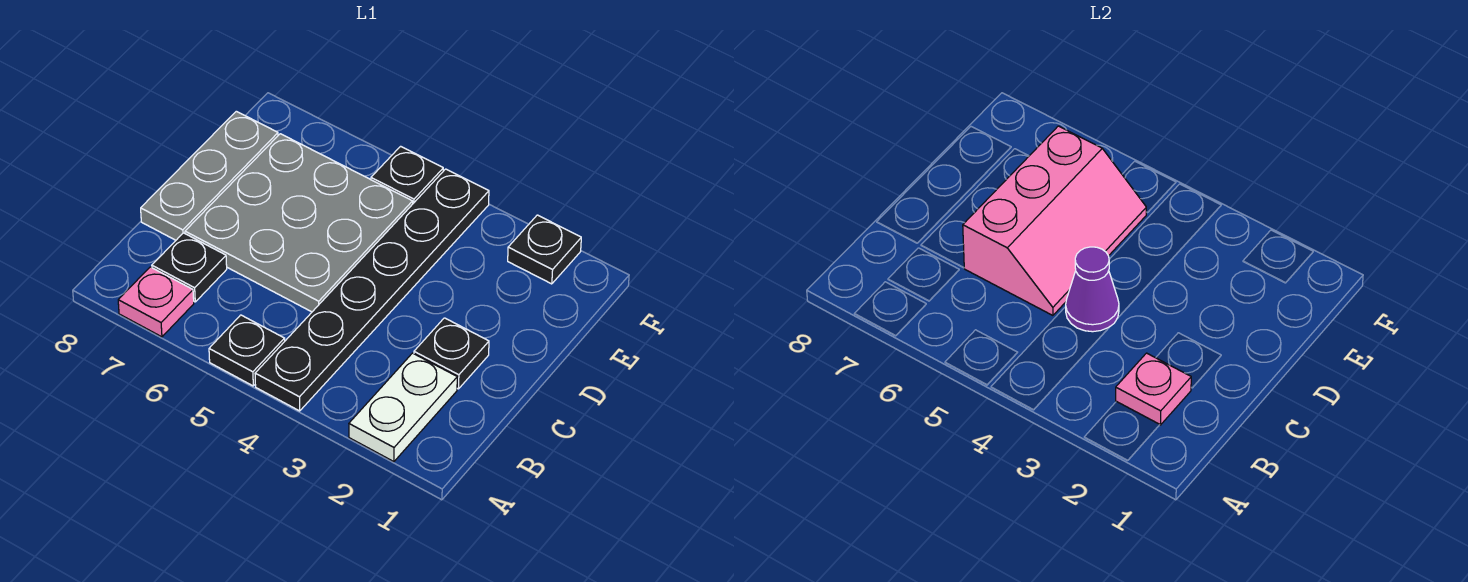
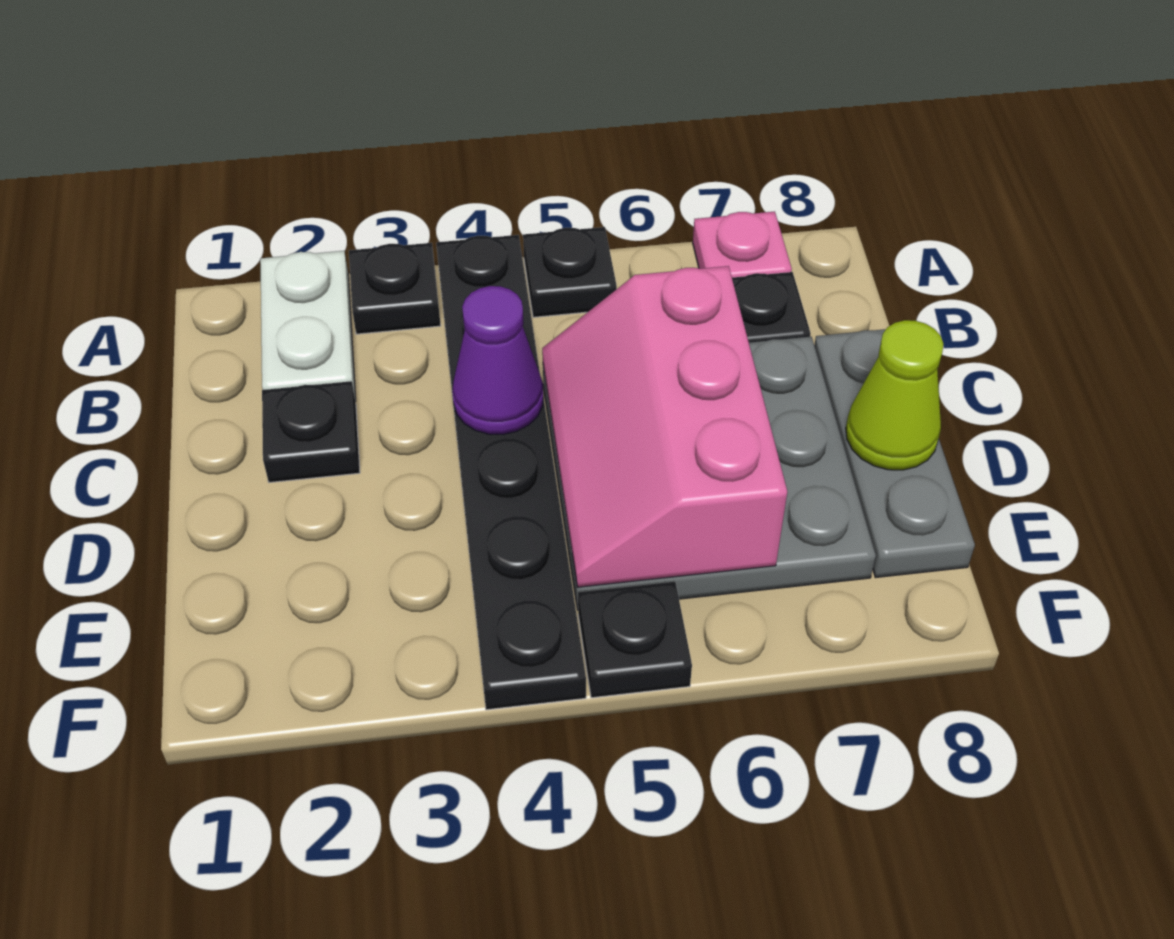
pink plate B2 level 2 -> none
none -> lime cone D8 level 2
black plate F2 level 1 -> black plate A3 level 1

